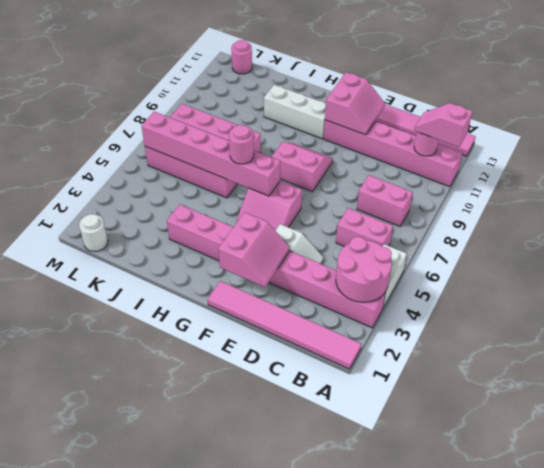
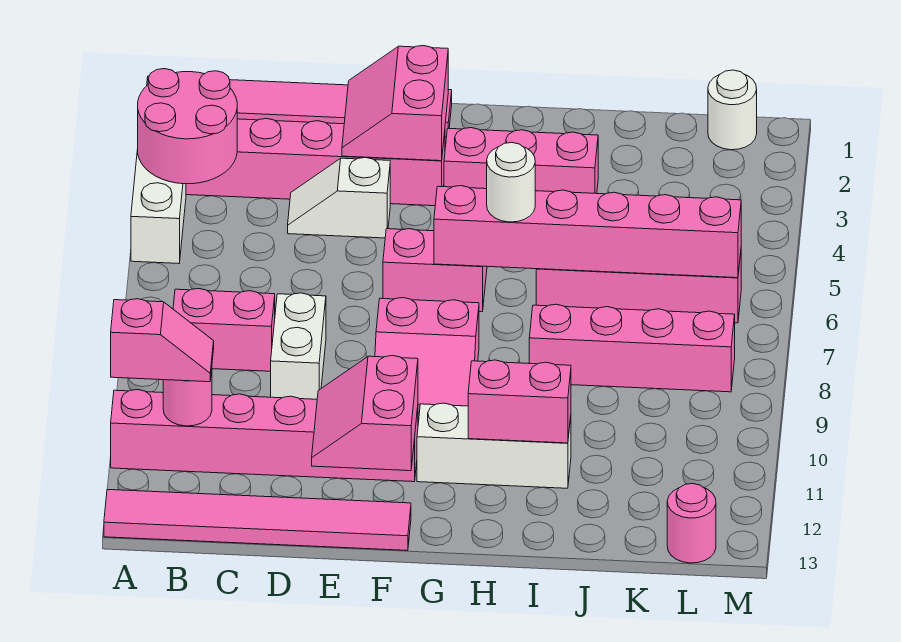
pink brick B6:C6 level 1 -> pink brick H11:I11 level 2
none -> white brick D8:D9 level 1
pink round brick H6 level 3 -> white round brick H6 level 3

